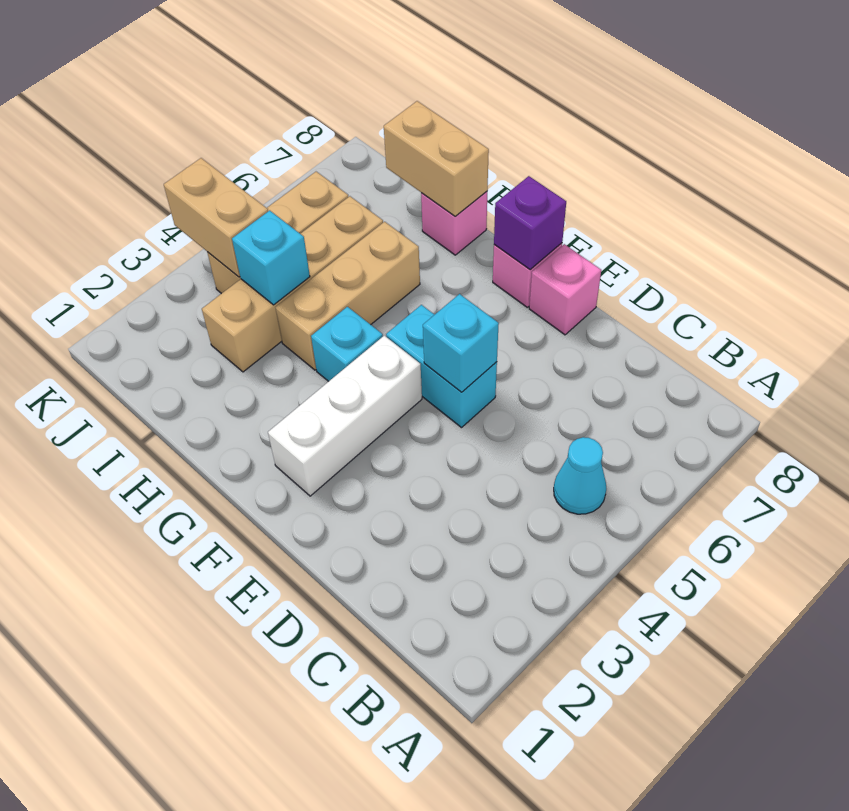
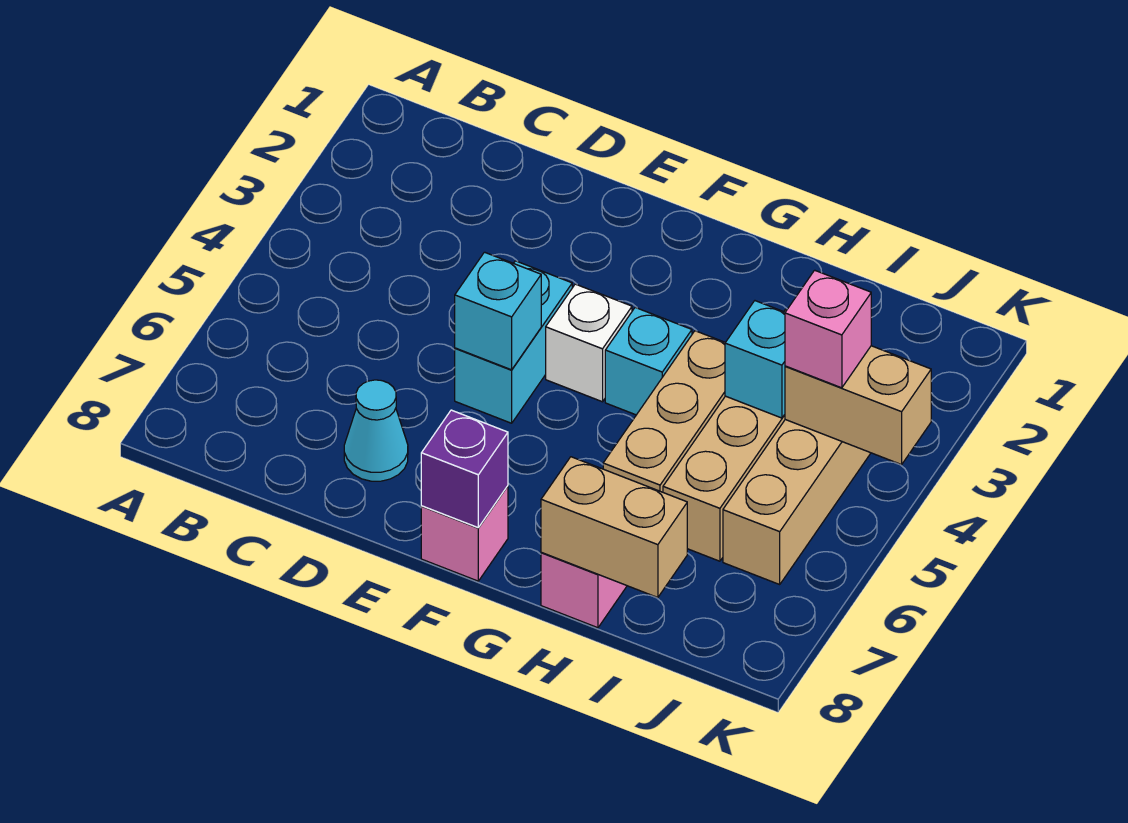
cyan cone B5 level 1 -> cyan cone D7 level 1
cyan brick E5:F5 level 1 -> cyan brick E4:E5 level 1
pink brick E8 level 1 -> pink brick J4 level 3
white brick F2:F4 level 1 -> white brick F4 level 1

